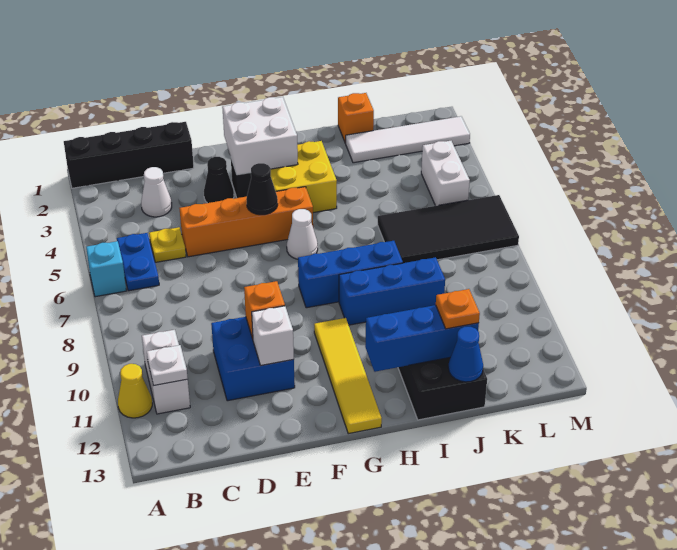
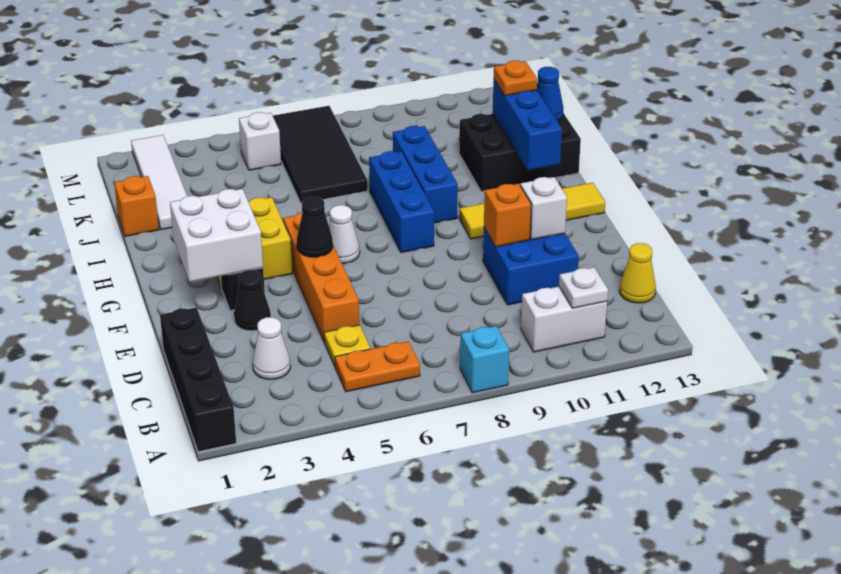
cyan brick A6 level 1 -> cyan brick A8 level 1
yellow cone A11 level 1 -> yellow cone C13 level 1
blue plate B5:B6 level 1 -> orange plate B5:B6 level 1
white brick L4:L5 level 1 -> white brick L5 level 1

